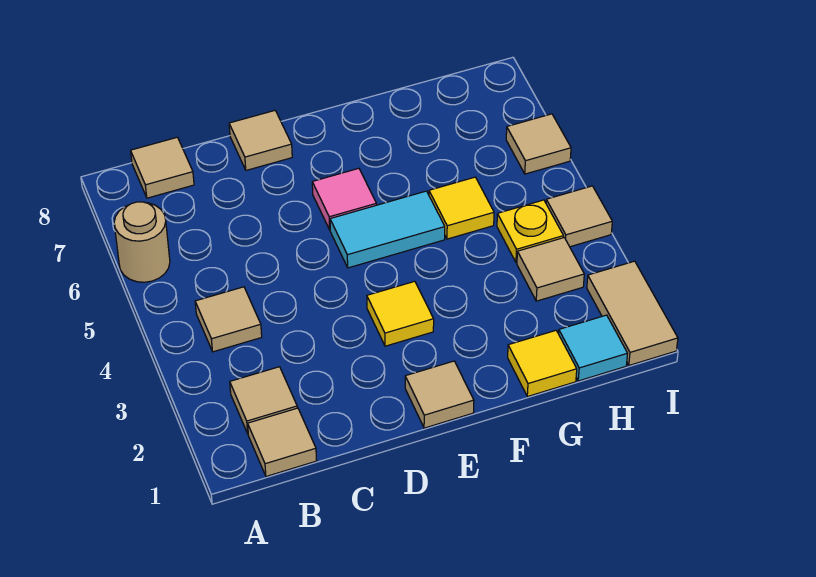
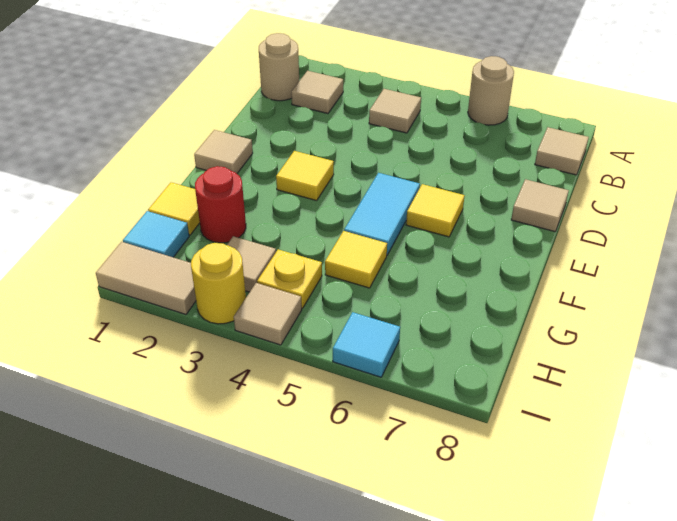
tan tile B1 level 1 -> tan round brick B1 level 1
pink tile E6 level 1 -> yellow tile E6 level 1
none -> red round brick G2 level 1
none -> yellow round brick I3 level 1
tan tile I6 level 1 -> cyan tile I6 level 1

